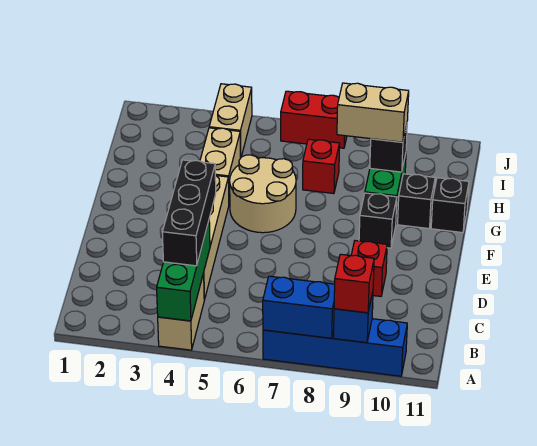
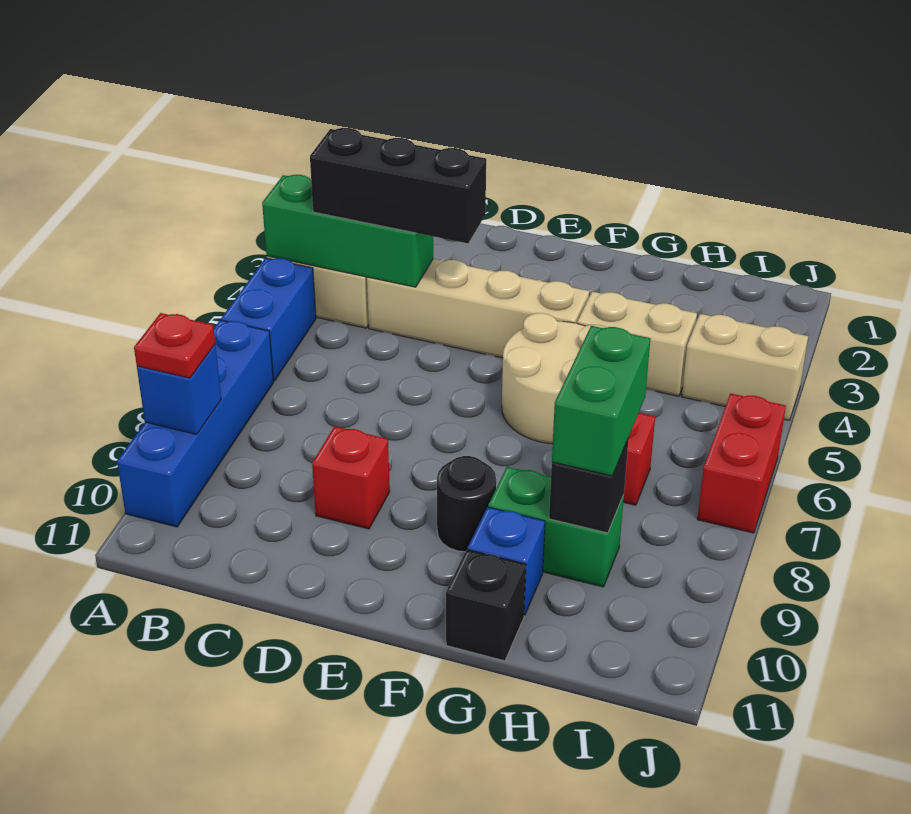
blue brick A7:A8 level 2 -> blue brick A5:A6 level 1
red brick A9 level 3 -> red plate A9 level 3
black brick F9 level 1 -> black round brick F9 level 1
black brick G10 level 1 -> blue brick G10 level 1
tan brick H8:H9 level 3 -> green brick H8:H9 level 3

